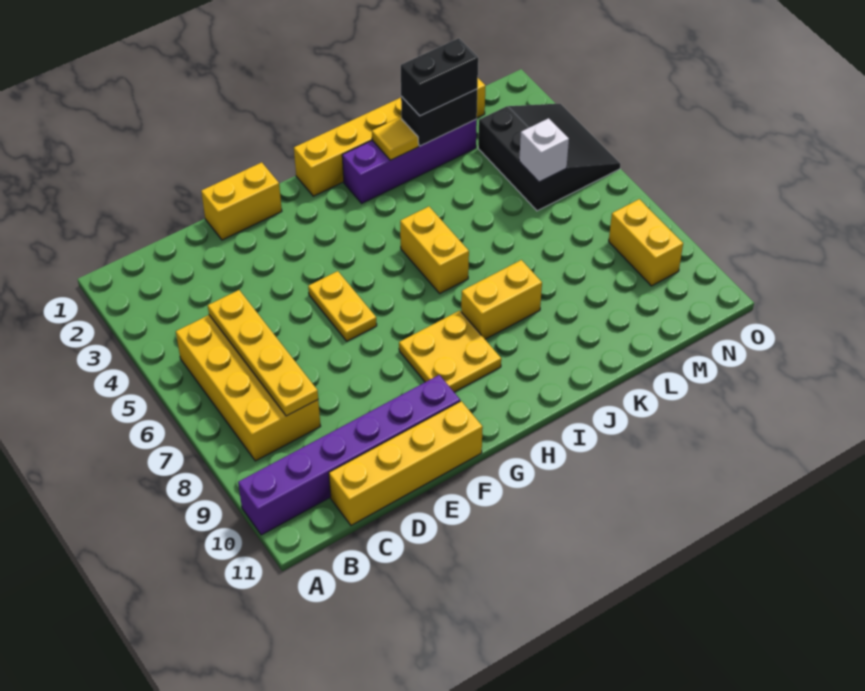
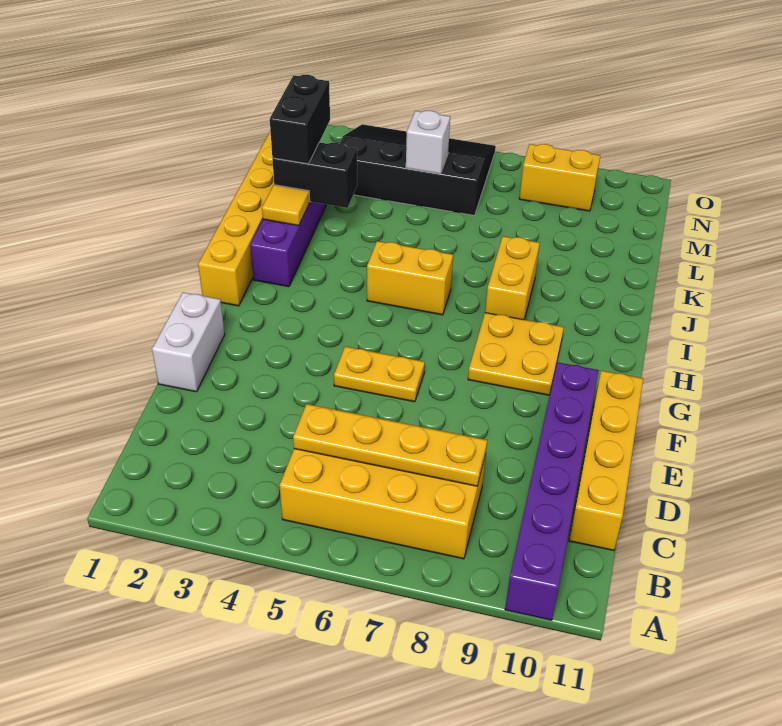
yellow brick E1:F1 level 1 -> white brick E1:F1 level 1
black brick K2:L2 level 2 -> black brick K2:K3 level 2
black slope M3:O5 level 1 top M -> black slope M3:O6 level 1 top M

